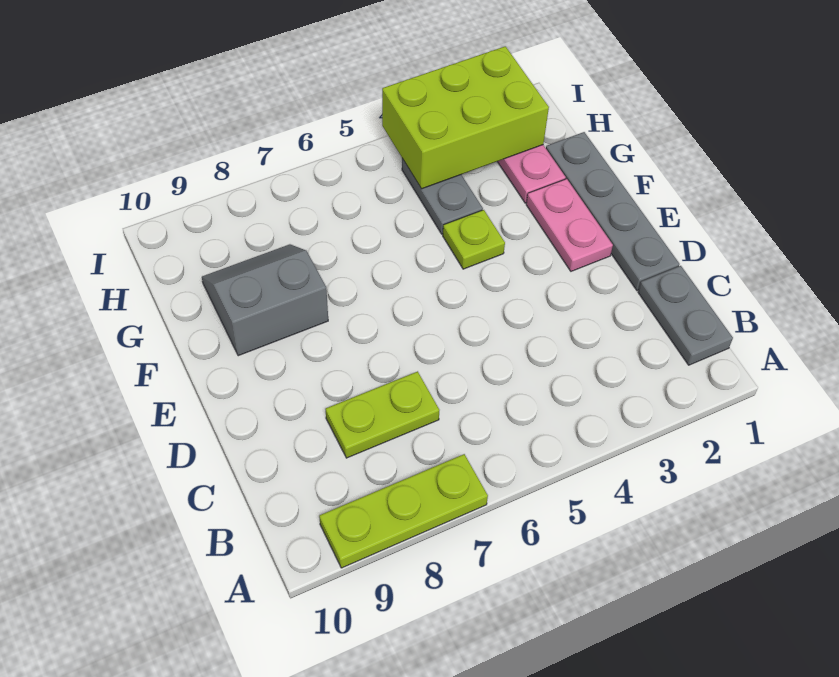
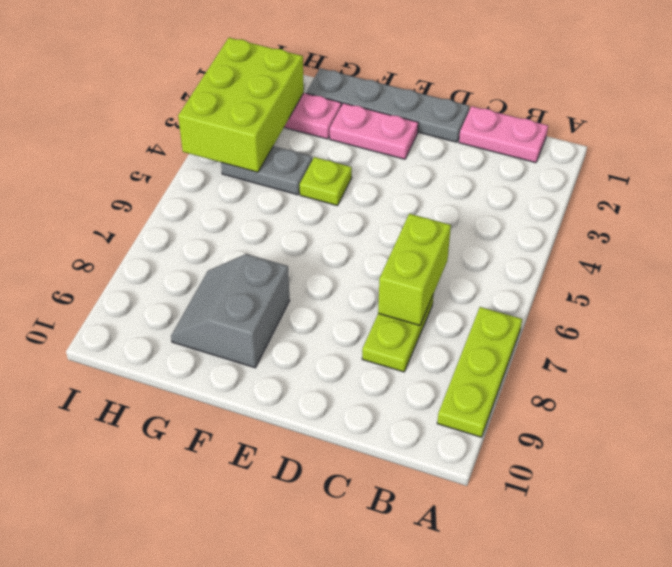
grey plate B1:C1 level 1 -> pink plate B1:C1 level 1
none -> lime brick C6:C7 level 2

